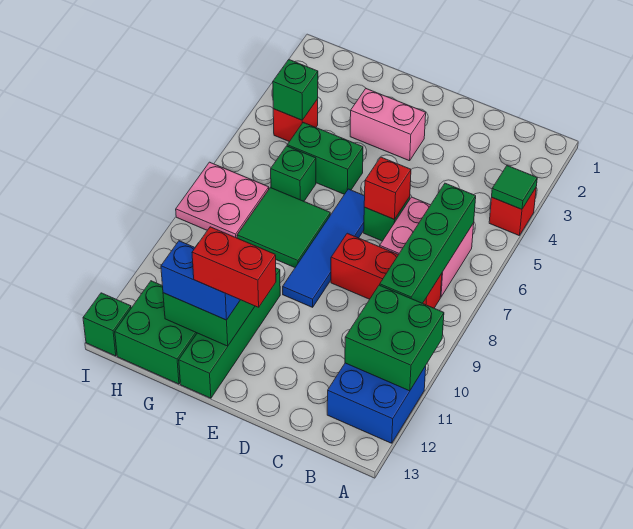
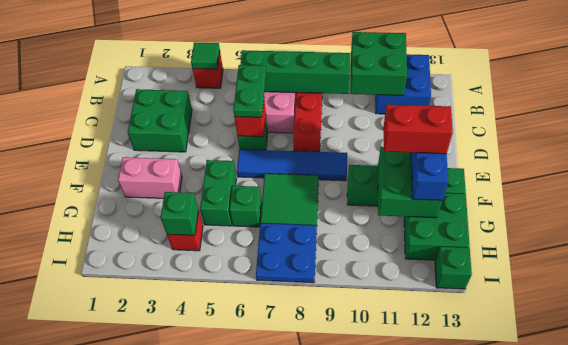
none -> green brick C2:D3 level 1
none -> green plate C6:D6 level 3
pink brick E3:F3 level 1 -> pink brick F2:F3 level 1
red brick E12:F12 level 4 -> red brick F11:F12 level 4
pink plate H7:I8 level 1 -> blue plate H7:I8 level 1

